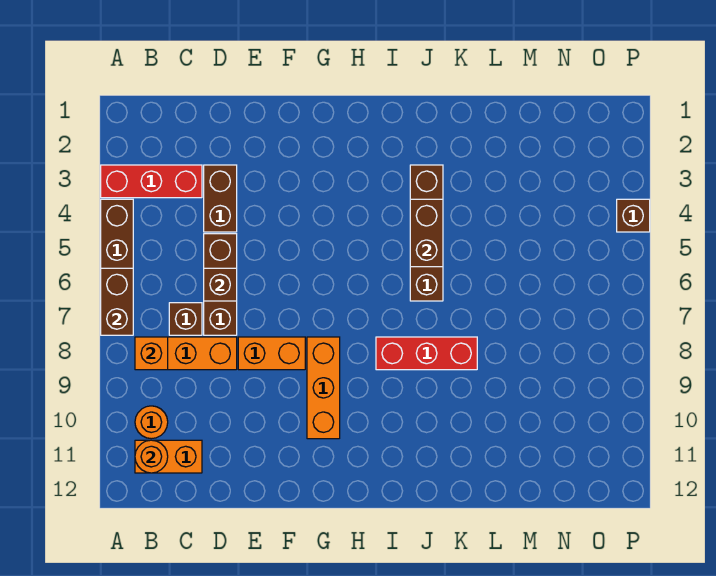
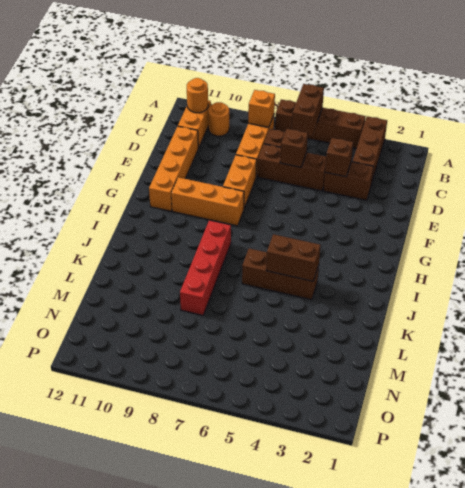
red brick A3:C3 level 1 -> brown brick A3:C3 level 1
brown brick A6:A7 level 2 -> brown brick A6:B6 level 2
none -> orange brick D11:G11 level 1
red brick I8:K8 level 1 -> red brick I8:L8 level 1
brown brick J3:J6 level 1 -> brown brick J4:J6 level 1
brown brick P4 level 1 -> brown brick D4 level 2

